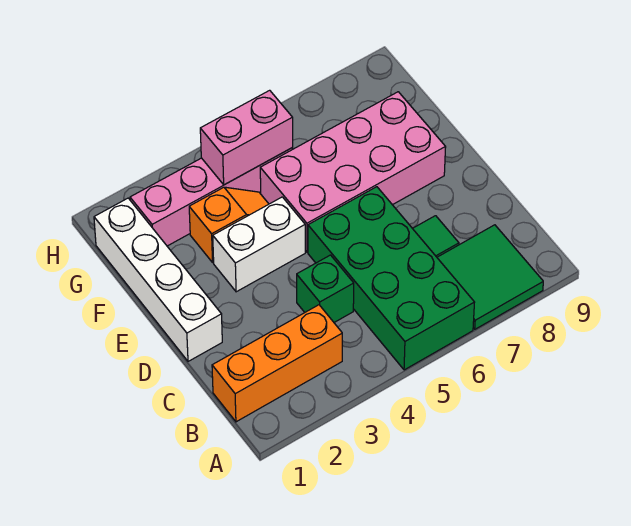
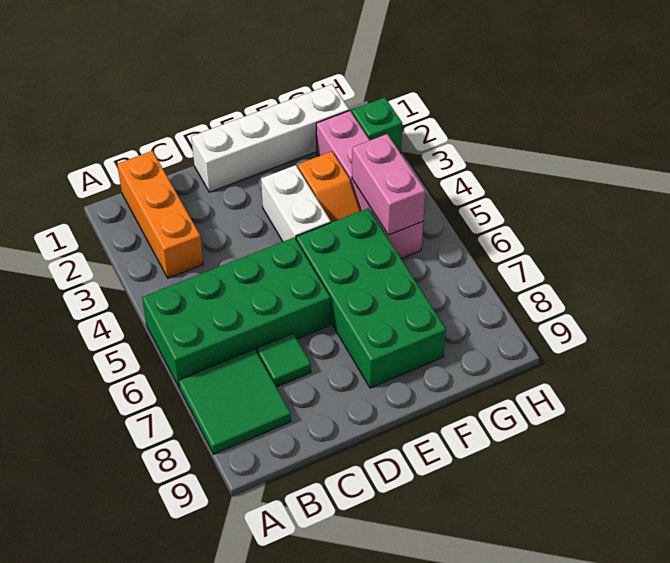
green brick C4 level 1 -> green brick H2 level 1
pink brick E5:F8 level 1 -> green brick E5:F8 level 1

